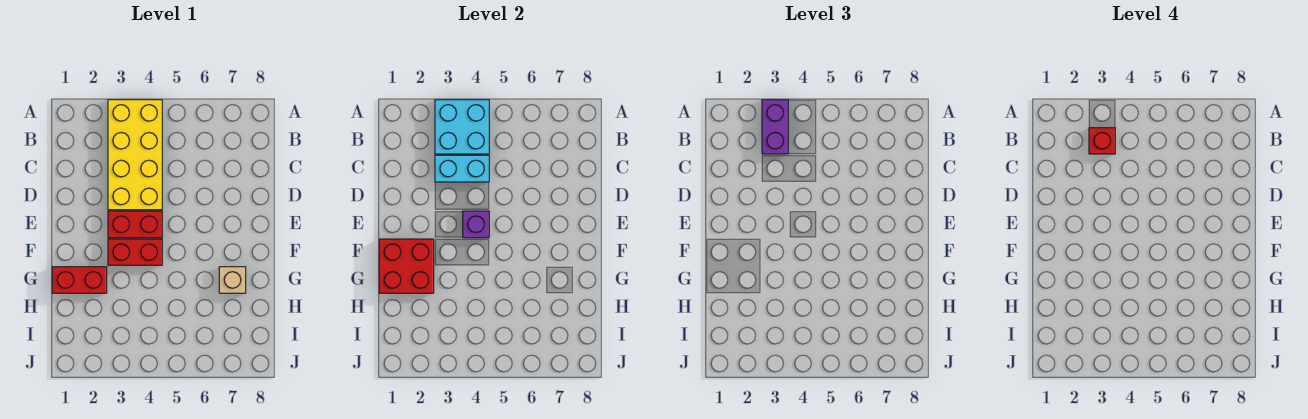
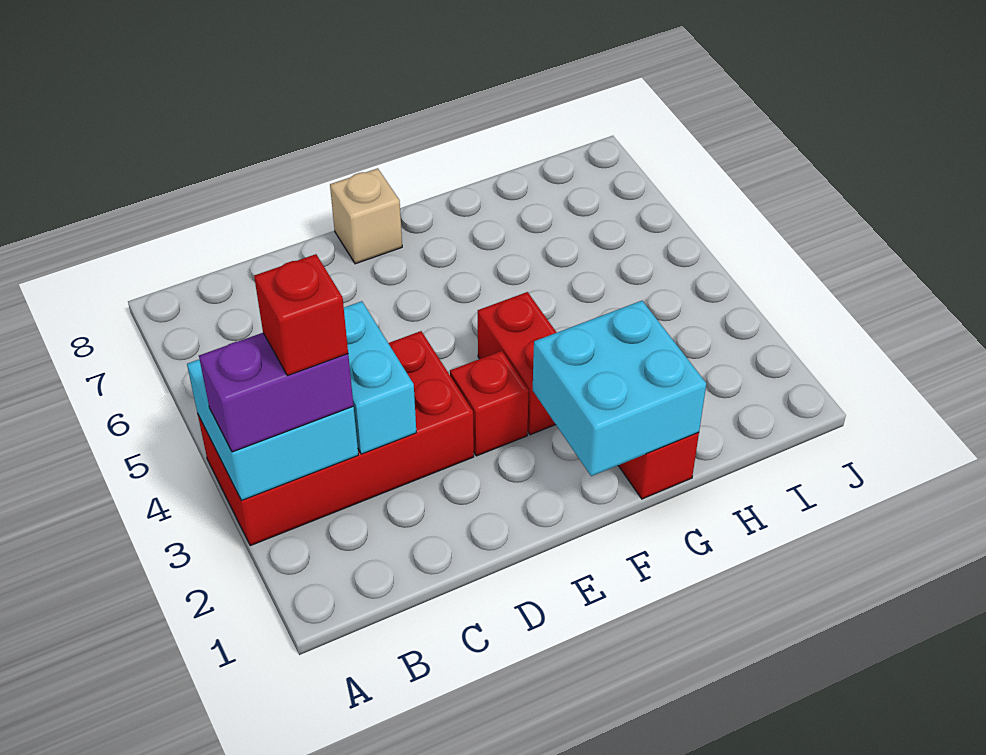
yellow brick A3:D4 level 1 -> red brick A3:D4 level 1
red brick E3:E4 level 1 -> red brick E3 level 1
purple brick E4 level 2 -> none
red brick F1:G2 level 2 -> cyan brick F1:G2 level 2
tan brick G7 level 1 -> tan brick E8 level 1

